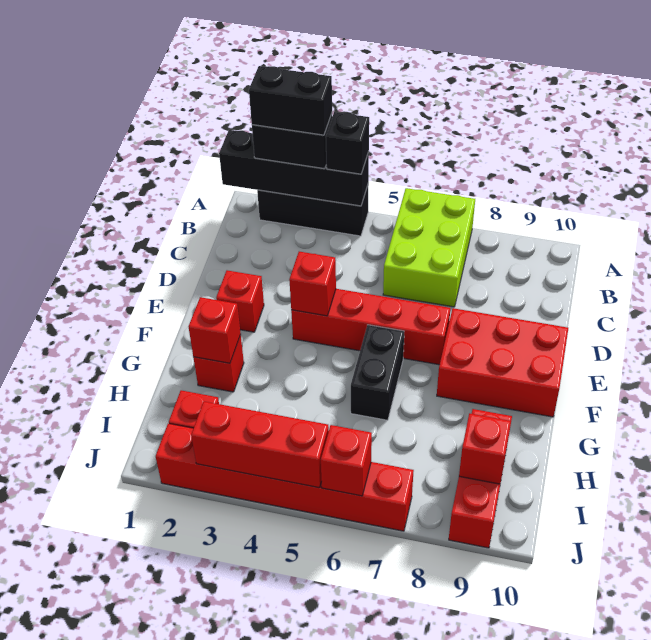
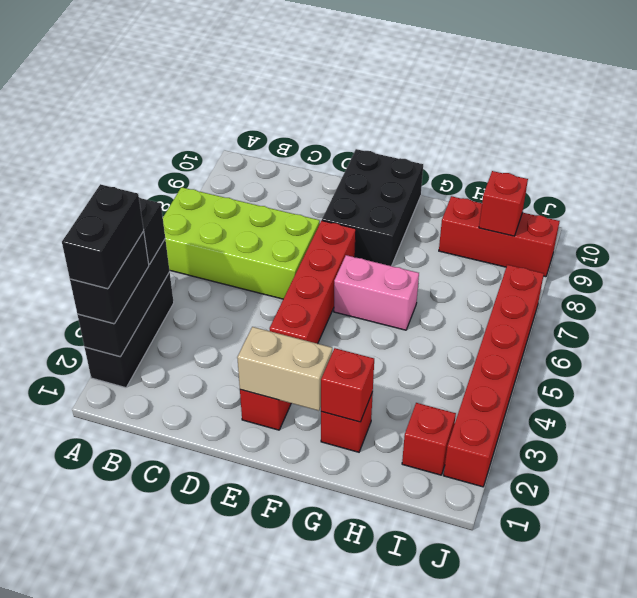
black brick A1:A4 level 2 -> black brick A2:A4 level 2
lime brick A6:C7 level 1 -> lime brick A6:D7 level 1
none -> tan brick E2:F2 level 2
red brick E4 level 2 -> none
red brick E8:F10 level 1 -> black brick E8:F10 level 1
black brick F6:G6 level 1 -> pink brick F6:G6 level 1
red brick J3:J5 level 2 -> none
red brick J6 level 2 -> none

